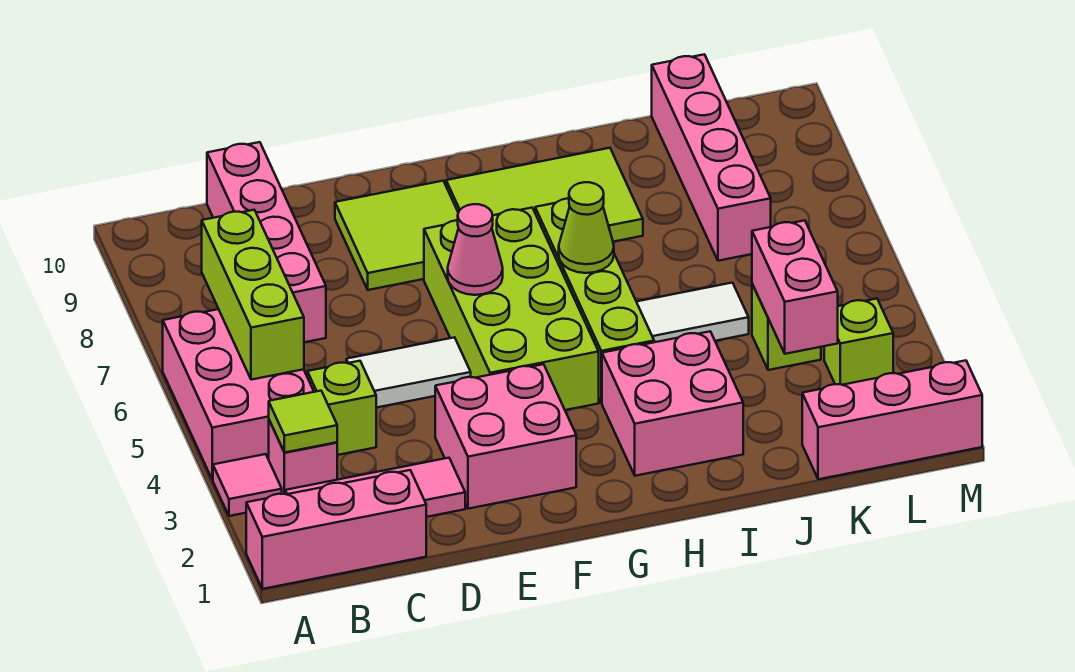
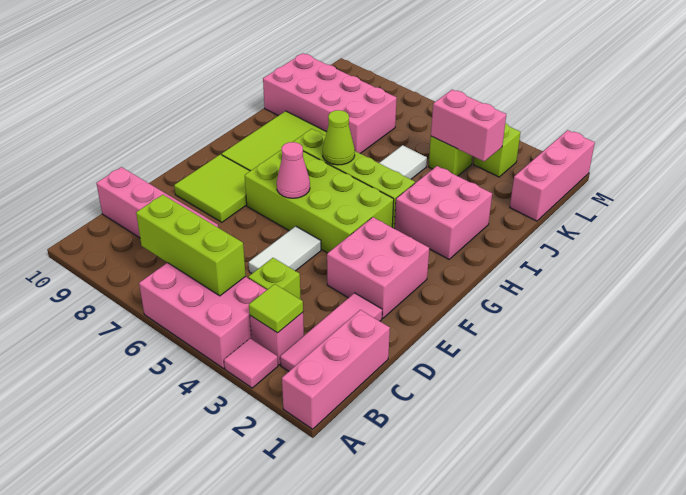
pink brick K7:K10 level 1 -> pink brick J7:K10 level 1

